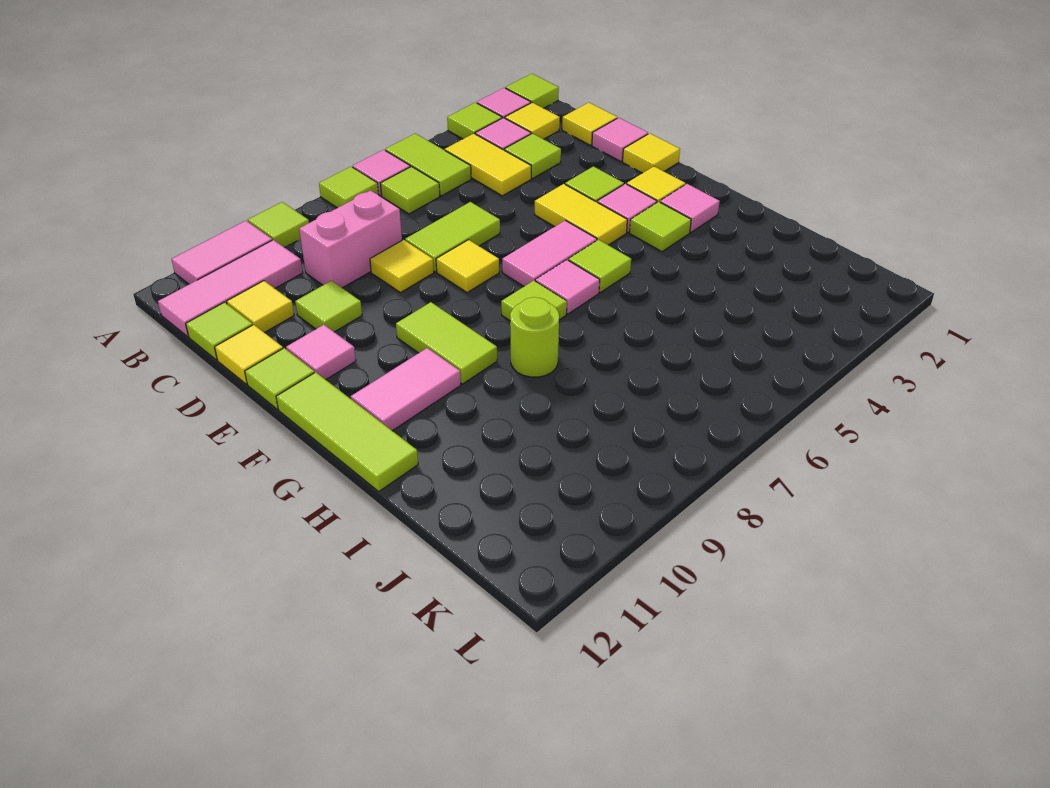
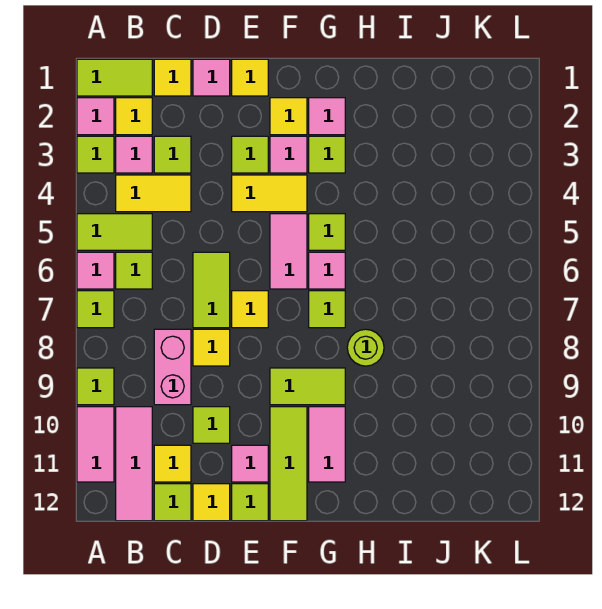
lime tile A1 level 1 -> lime tile A1:B1 level 1
lime tile F12:H12 level 1 -> lime tile F10:F12 level 1

